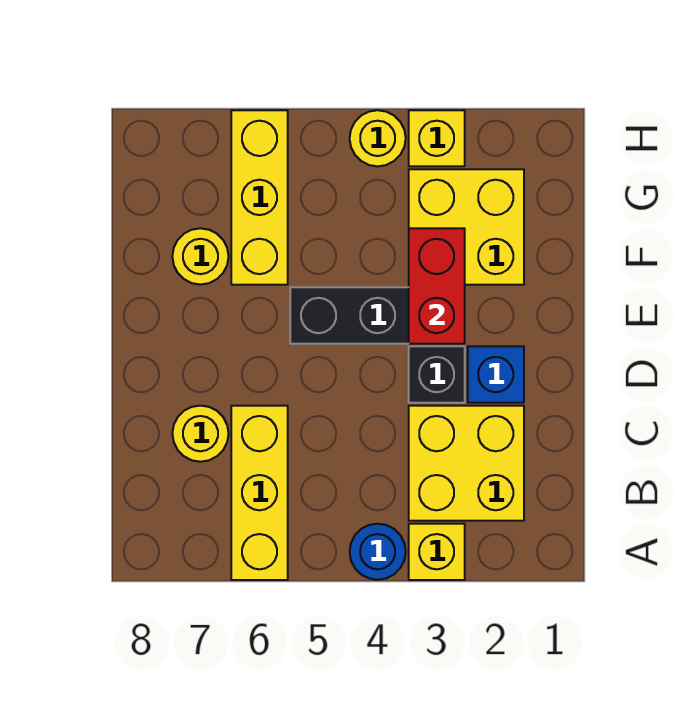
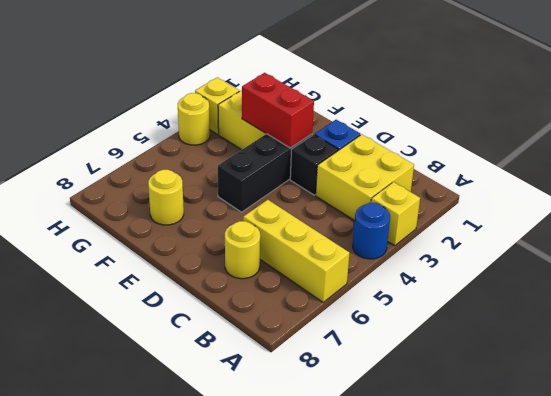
yellow brick F6:H6 level 1 -> none

